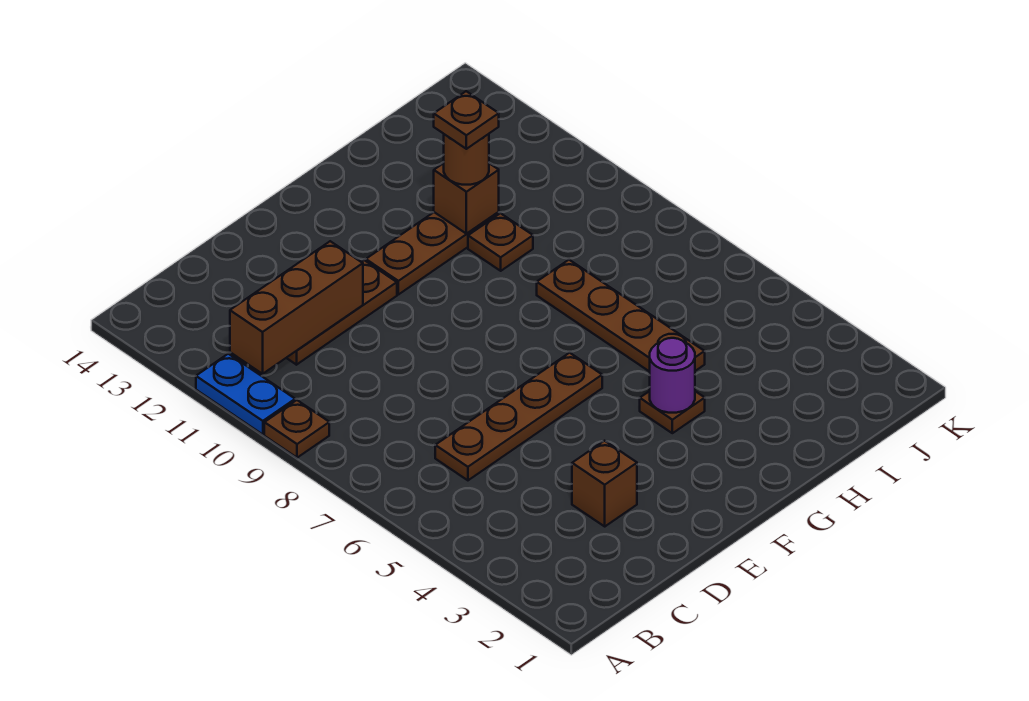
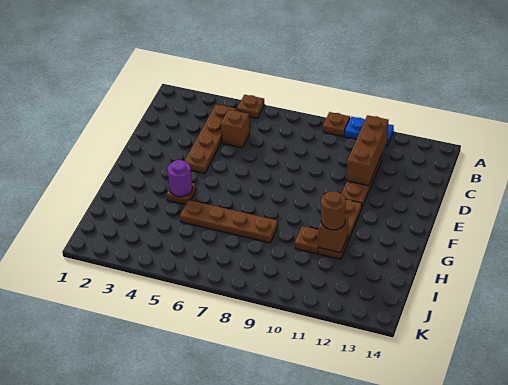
brown plate C6:F6 level 1 -> brown plate B4:E4 level 1
brown brick D3 level 1 -> brown brick C5 level 1
brown plate H11 level 4 -> brown plate A5 level 1

